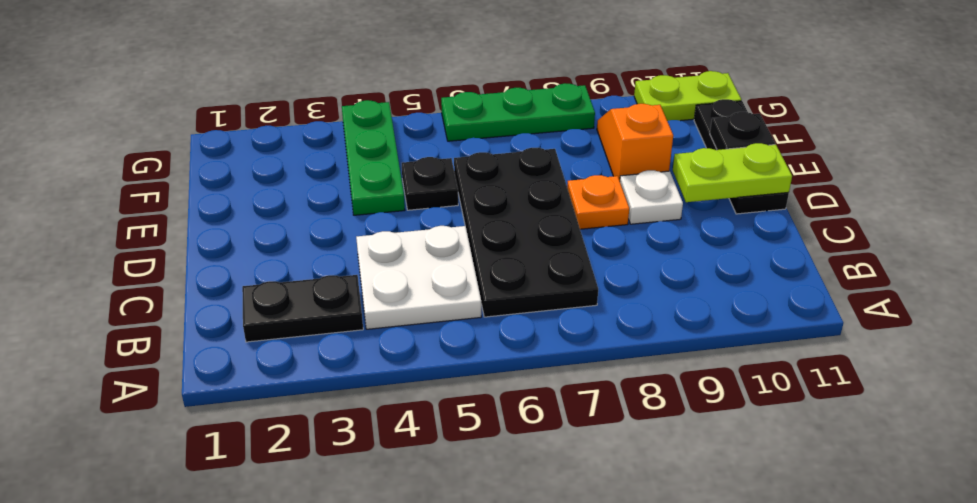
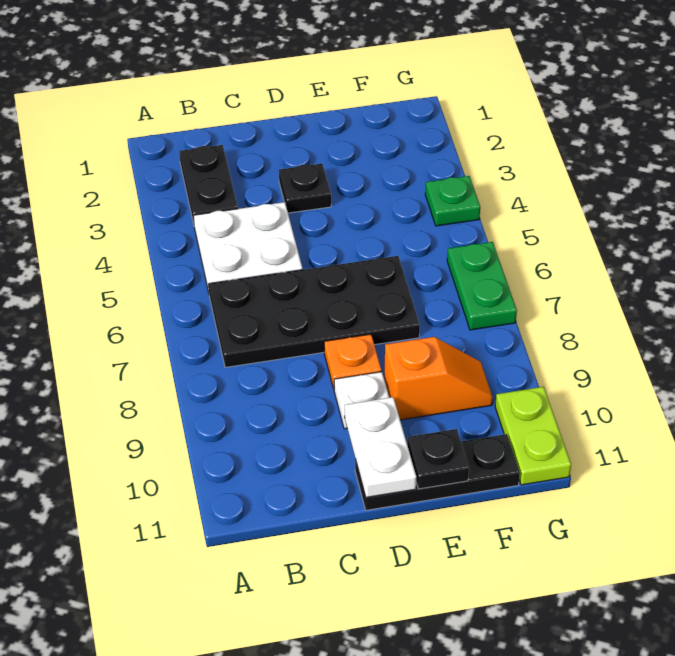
lime plate D10:D11 level 2 -> white plate D10:D11 level 2
green plate E4:G4 level 1 -> green plate G4 level 1
black plate E5 level 1 -> black plate D3 level 1
green plate G6:G8 level 1 -> green plate G6:G7 level 1

